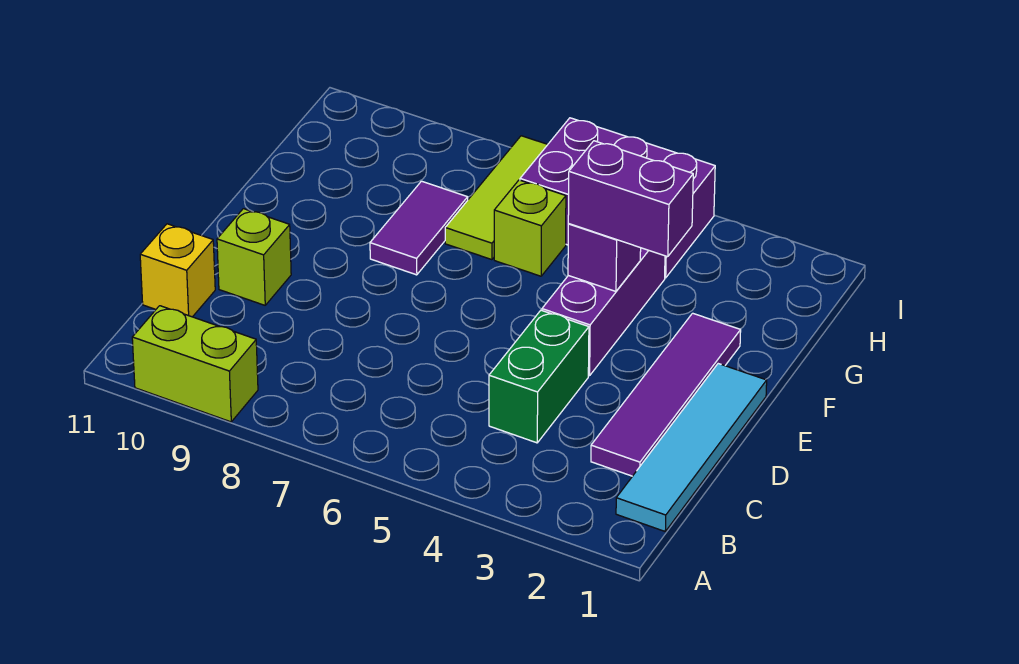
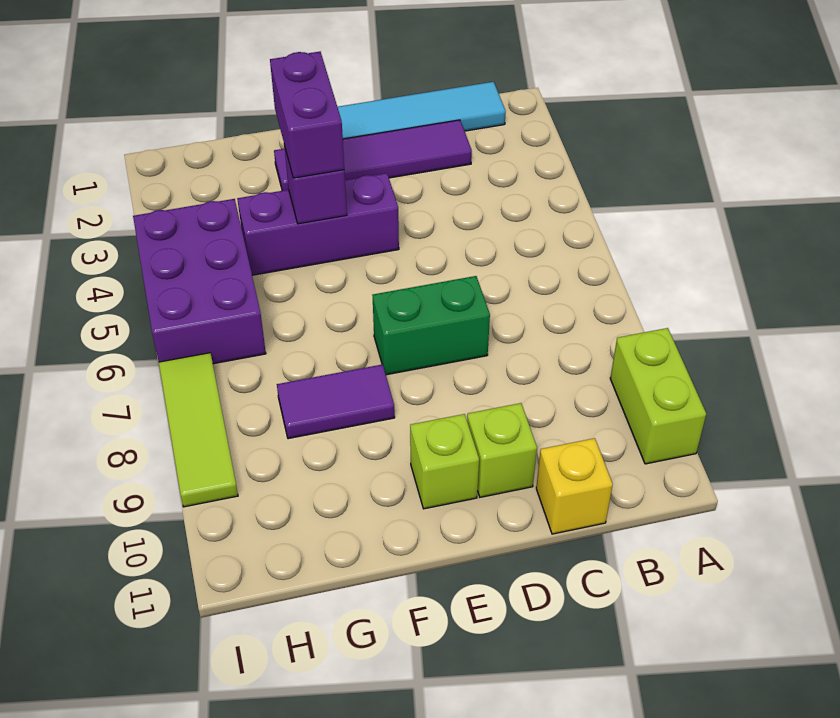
green brick C4:D4 level 1 -> green brick D7:E7 level 1
lime brick G6 level 1 -> lime brick E10 level 1
lime tile G7:I7 level 1 -> lime tile I7:I9 level 1

